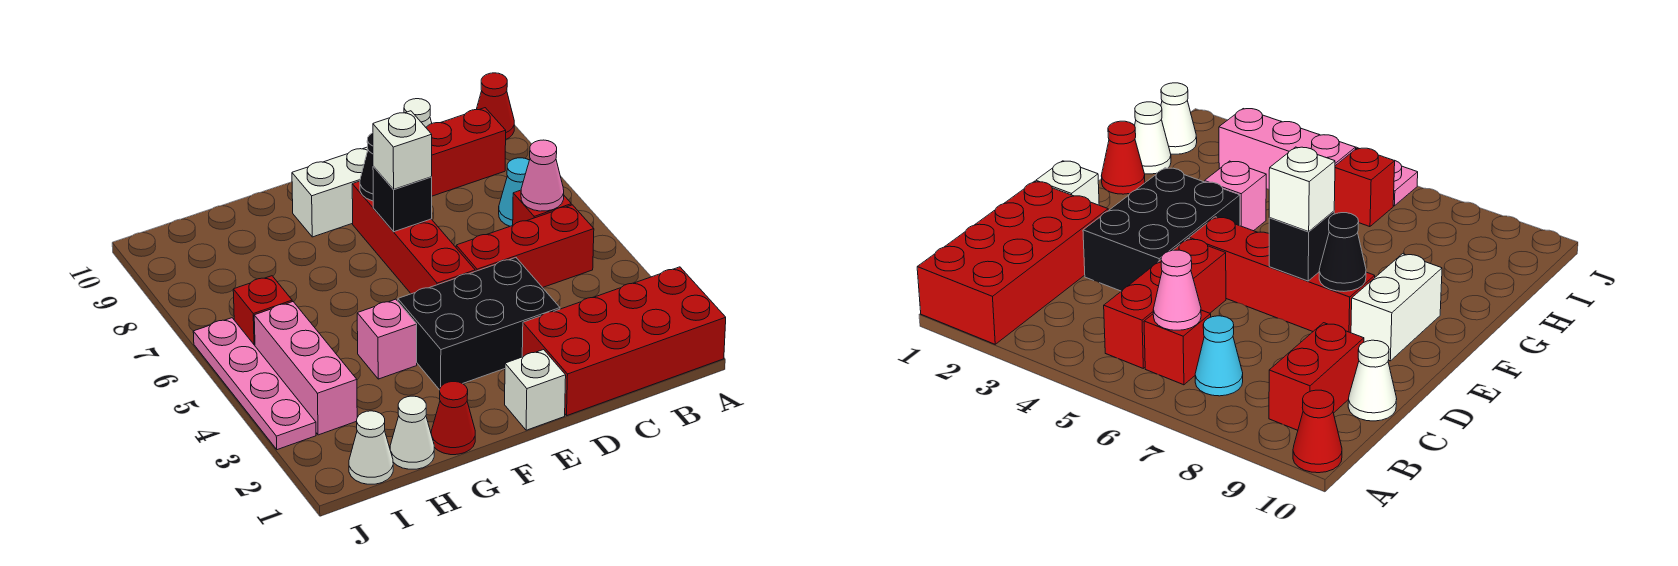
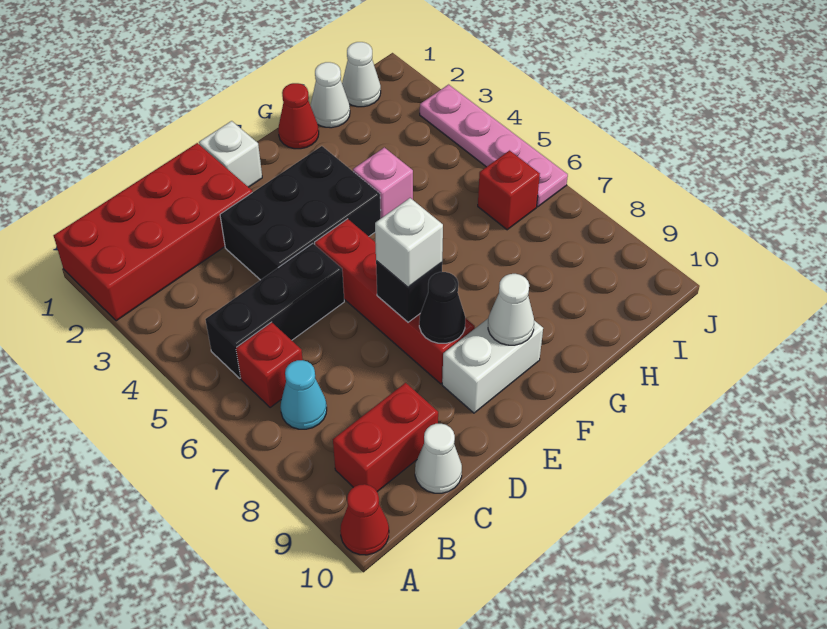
red brick B5:D5 level 1 -> black brick B5:D5 level 1
pink cone B6 level 2 -> none
none -> white cone F9 level 2
pink brick I3:I5 level 1 -> none

